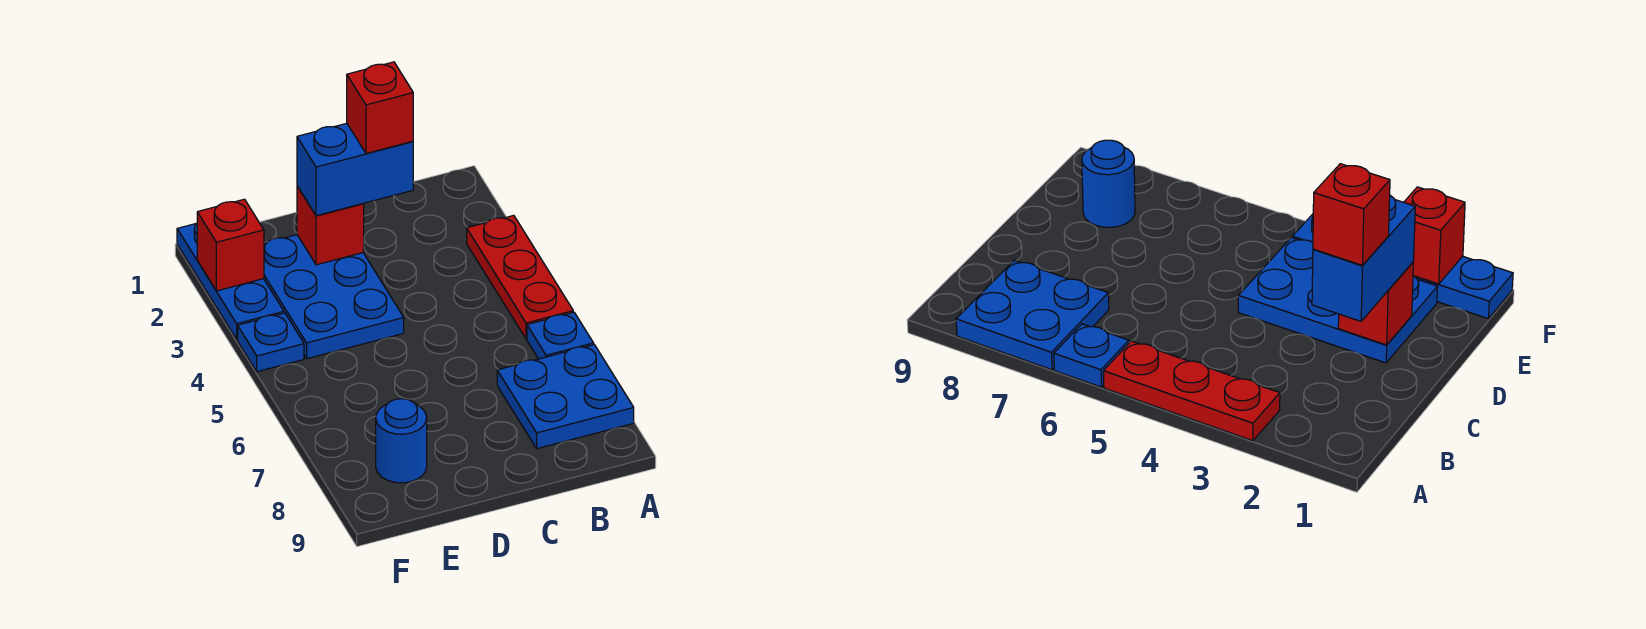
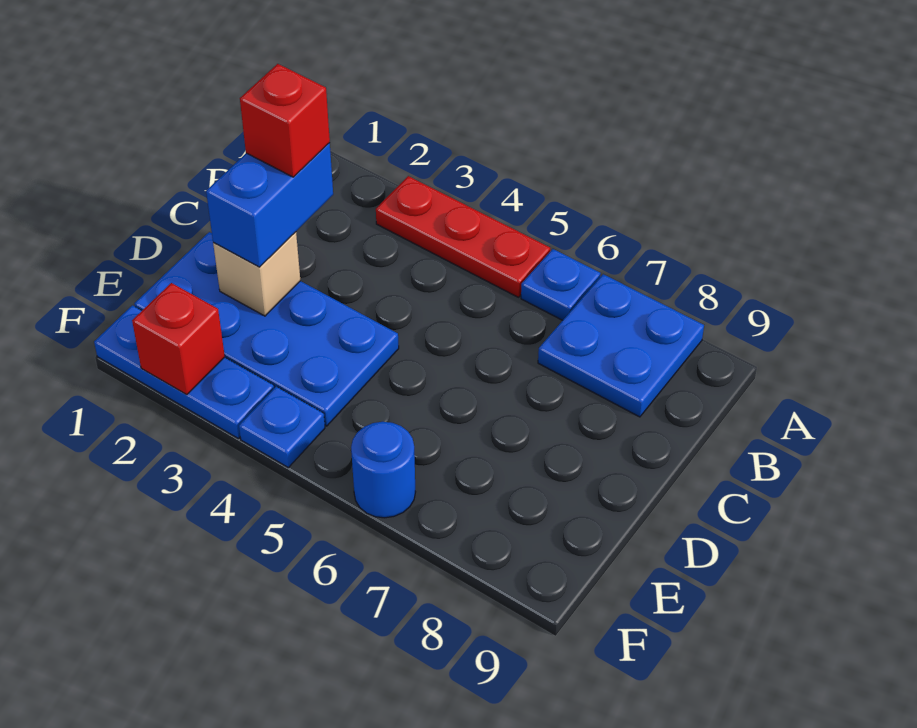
blue plate D2:E4 level 1 -> blue plate D1:E4 level 1
red brick D2 level 2 -> tan brick D2 level 2
blue round brick E8 level 1 -> blue round brick F6 level 1

